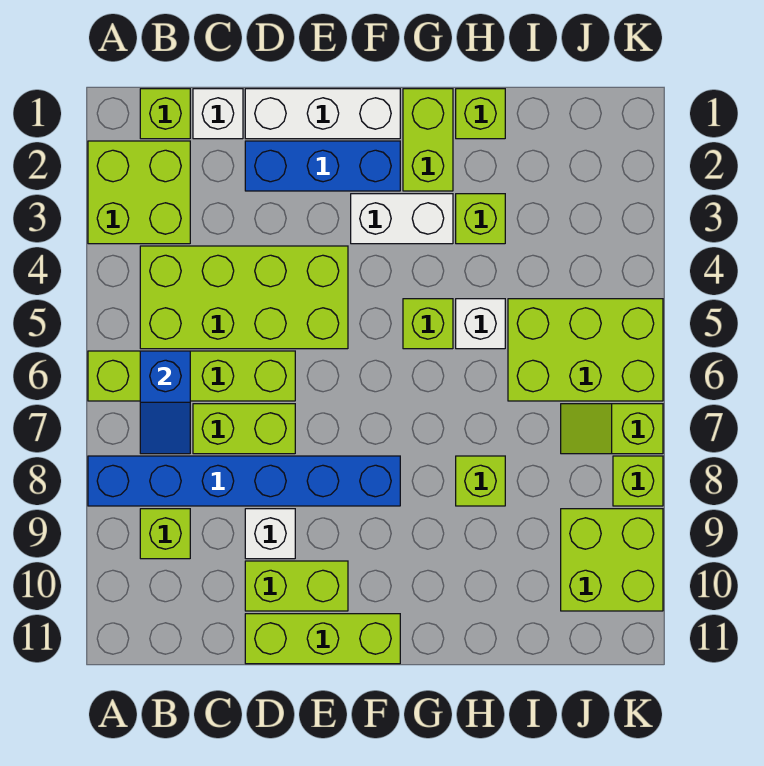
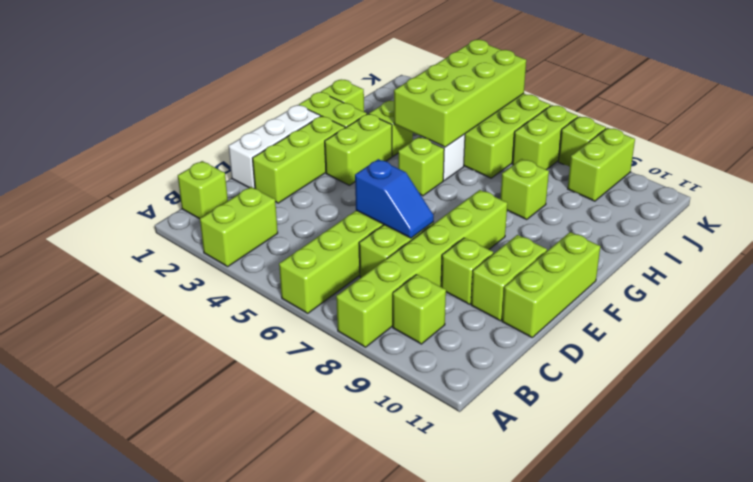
lime brick A2:B3 level 1 -> lime brick A3:B3 level 1
blue brick A8:F8 level 1 -> lime brick A8:F8 level 1
lime brick B4:E5 level 1 -> lime brick H4:K5 level 2
blue slope B6:B7 level 2 top 6 -> blue slope D6:D7 level 2 top 6
white brick C1 level 1 -> none
blue brick D2:F2 level 1 -> lime brick D2:F2 level 1
white brick D9 level 1 -> lime brick D9 level 1
white brick F3:G3 level 1 -> lime brick F3:G3 level 1
lime slope J7:K7 level 1 top K -> lime brick J7:K7 level 1
lime brick J9:K10 level 1 -> lime brick J9:K9 level 1

